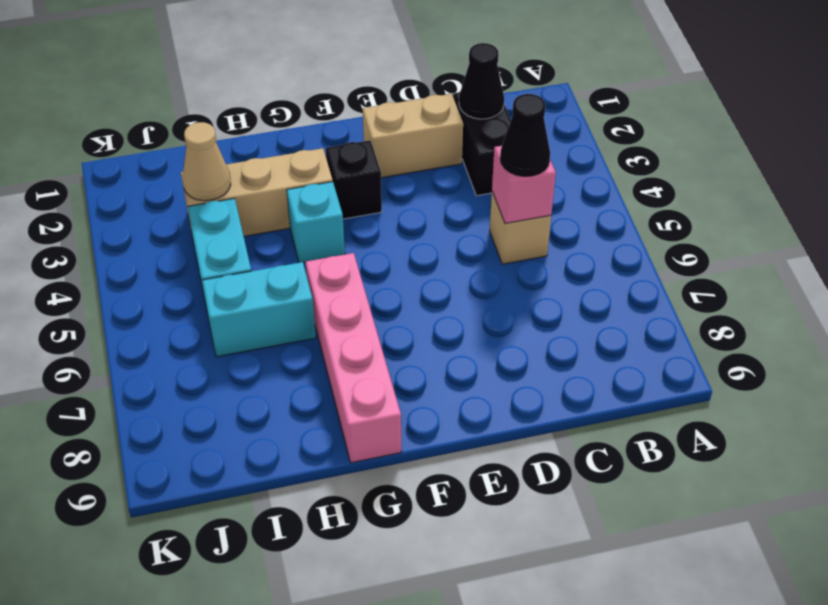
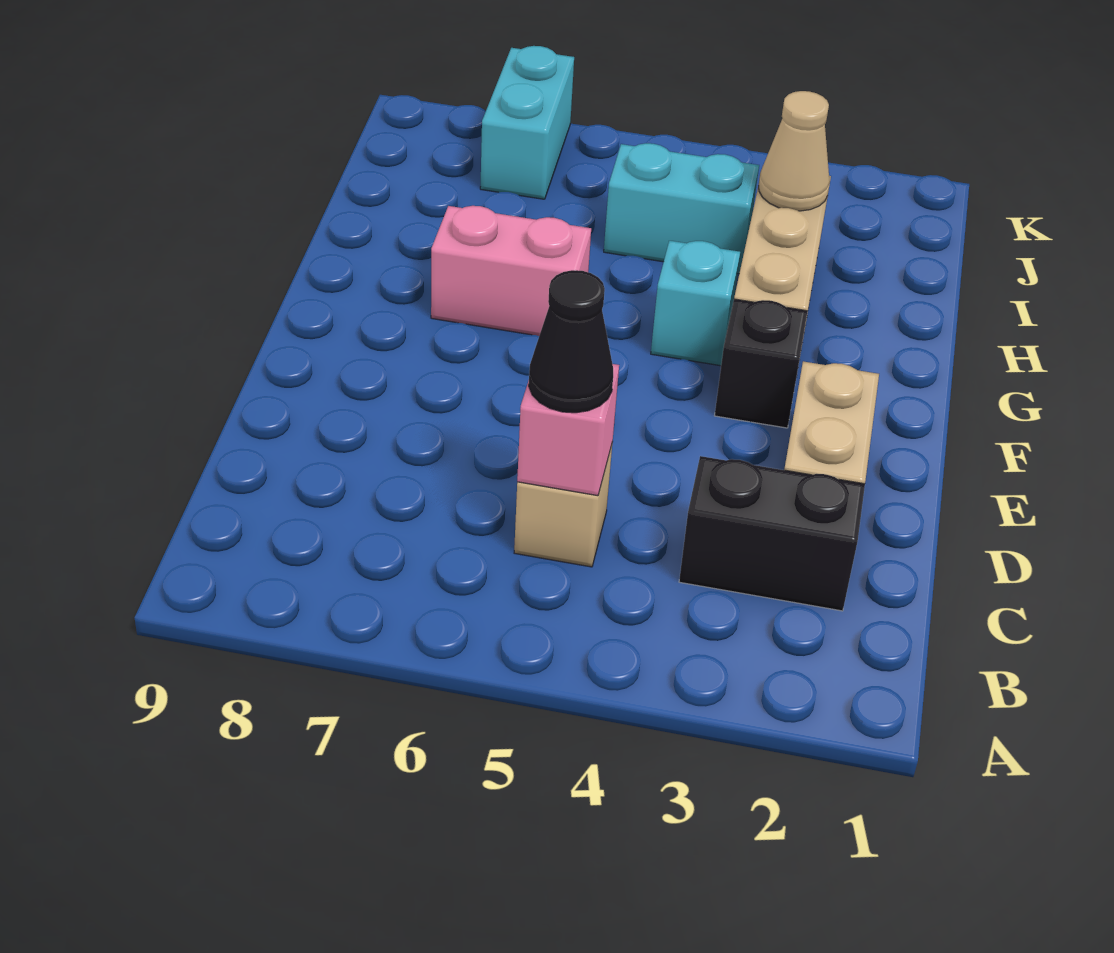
black cone C2 level 2 -> none
pink brick G6:G9 level 1 -> pink brick G6:G7 level 1
cyan brick H6:I6 level 1 -> cyan brick J7:K7 level 1

